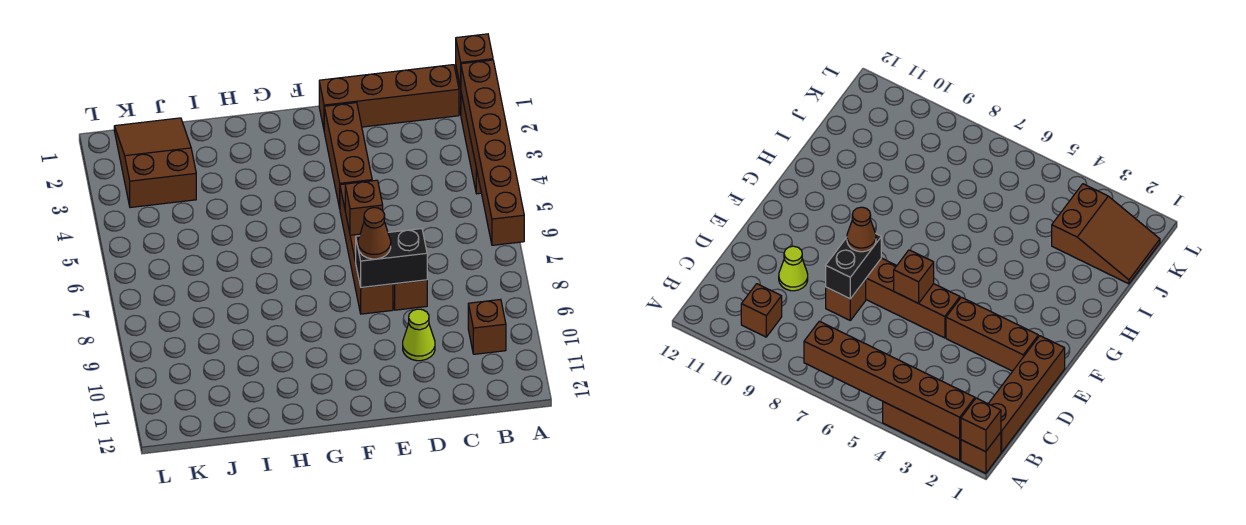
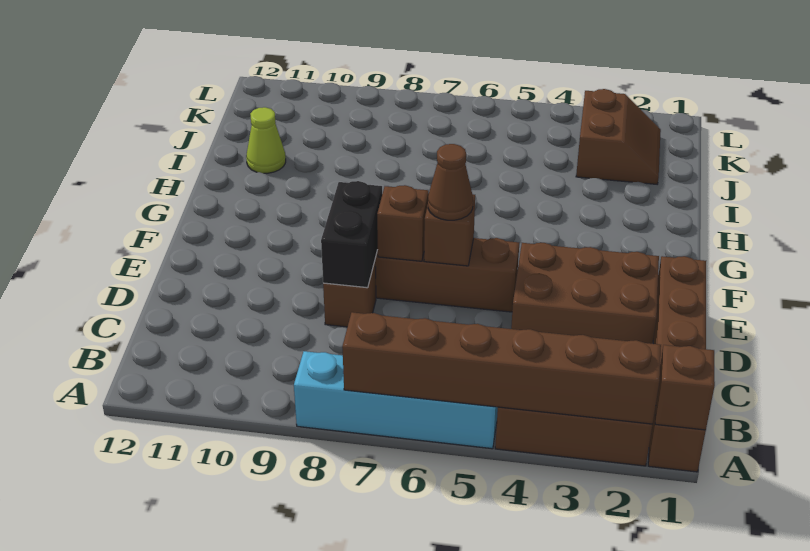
none -> cyan brick A5:A8 level 1
brown brick B10 level 1 -> brown brick E7 level 2
lime cone D10 level 1 -> lime cone I11 level 1
brown brick E2:E4 level 1 -> brown brick D2:E4 level 1
brown cone E8 level 3 -> brown cone E6 level 3
brown slope J1:K3 level 1 top 3 -> brown slope J2:K3 level 1 top 3

